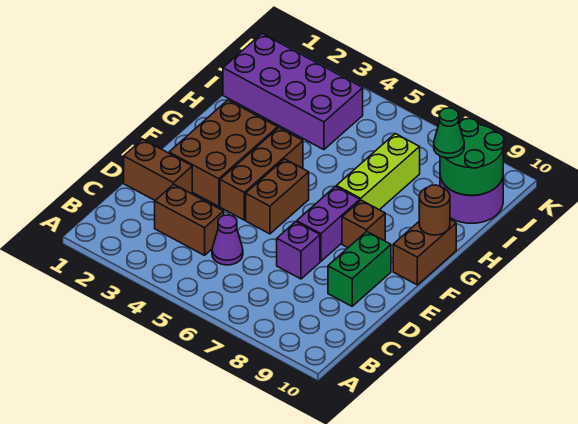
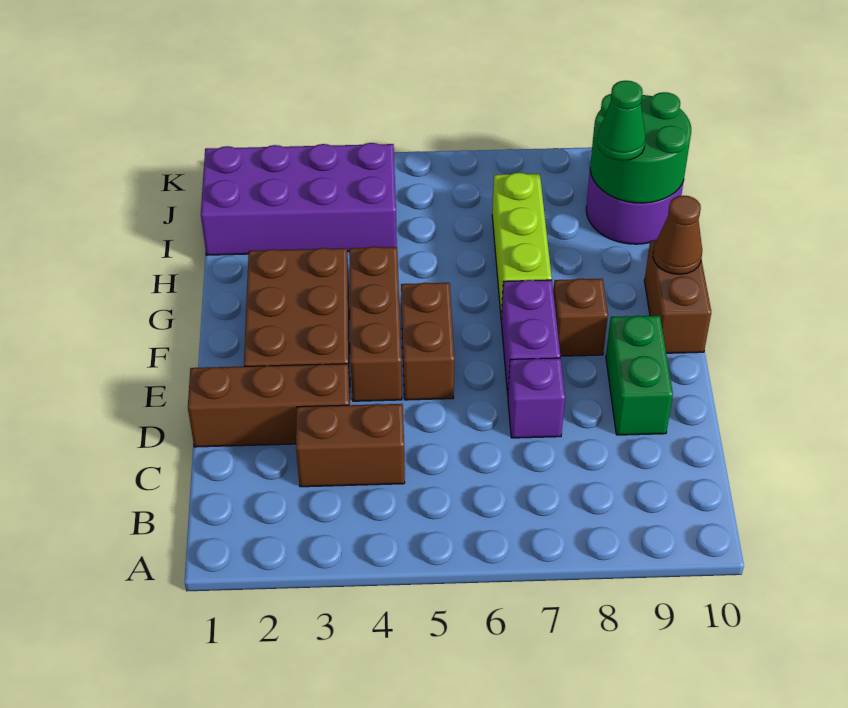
purple cone C5 level 1 -> none
brown brick D1:D2 level 1 -> brown brick D1:D3 level 1
brown round brick G10 level 2 -> brown cone G10 level 2

